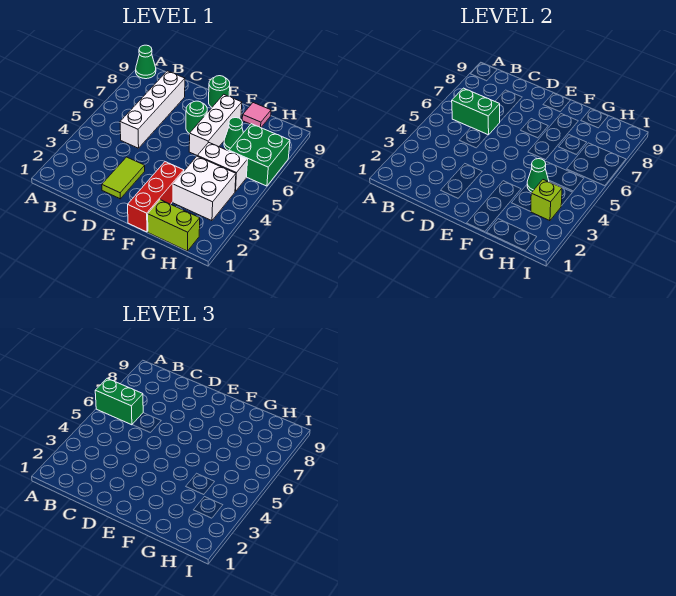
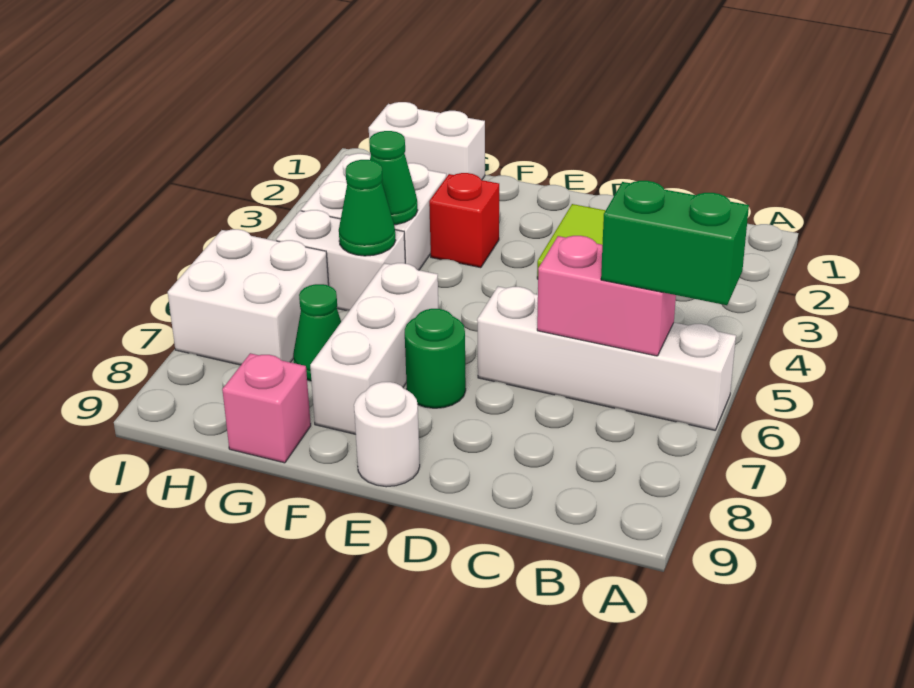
green cone A9 level 1 -> green cone G5 level 2
green brick B6:C6 level 2 -> pink brick B6:C6 level 2
white brick C5:C8 level 1 -> white brick A6:D6 level 1
green round brick E9 level 1 -> white round brick E9 level 1
red brick F1:F3 level 1 -> red brick F3 level 1
lime brick G1:H1 level 1 -> white brick G1:H1 level 1
pink tile G9 level 1 -> pink brick G9 level 1
lime brick H3 level 2 -> none
green brick H6:I7 level 1 -> white brick H6:I7 level 1

